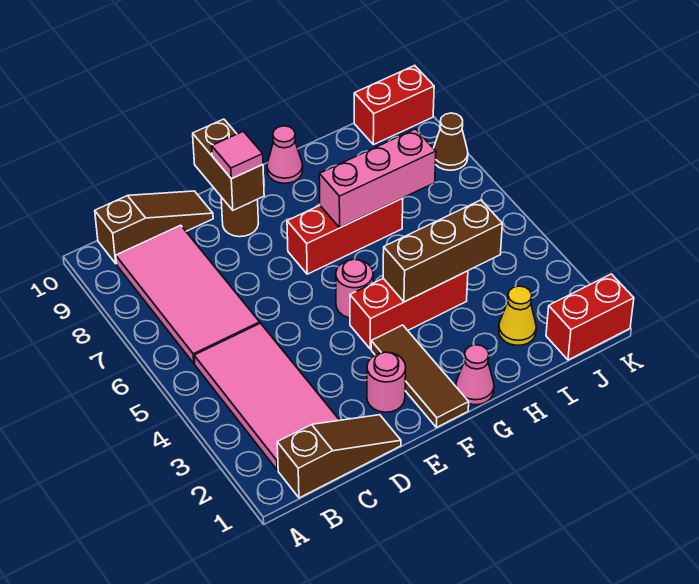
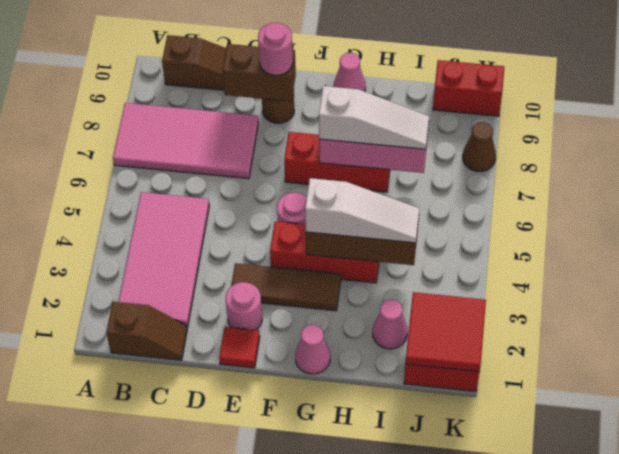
brown slope B1:D1 level 1 top B -> brown slope B1:C1 level 1 top B
pink tile B6:C9 level 1 -> pink tile A7:D8 level 1
none -> red tile E1 level 1
brown brick E9:E10 level 2 -> brown brick D9:E9 level 2
pink tile E9 level 3 -> pink round brick E9 level 3
brown tile F1:F3 level 1 -> brown tile E3:G3 level 1
none -> white slope G4:I4 level 3 top G
none -> white slope G7:I7 level 3 top G
yellow cone I2 level 1 -> pink cone I2 level 1
none -> red tile J1:K2 level 2

